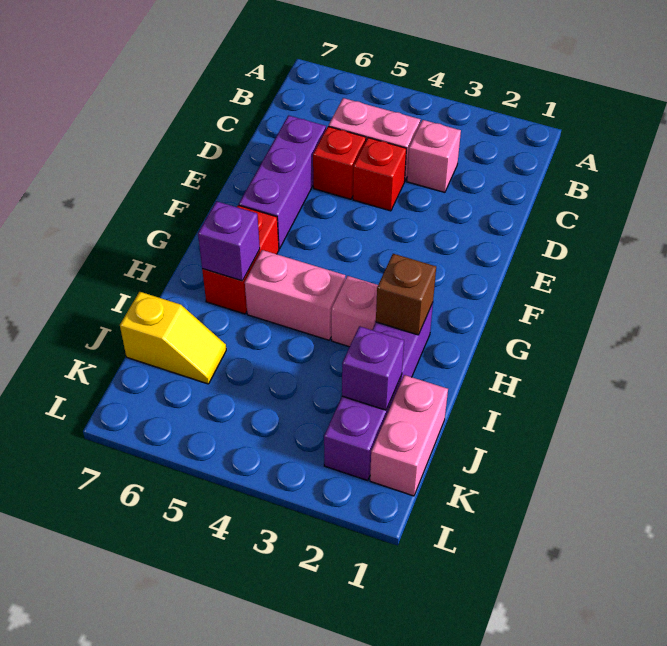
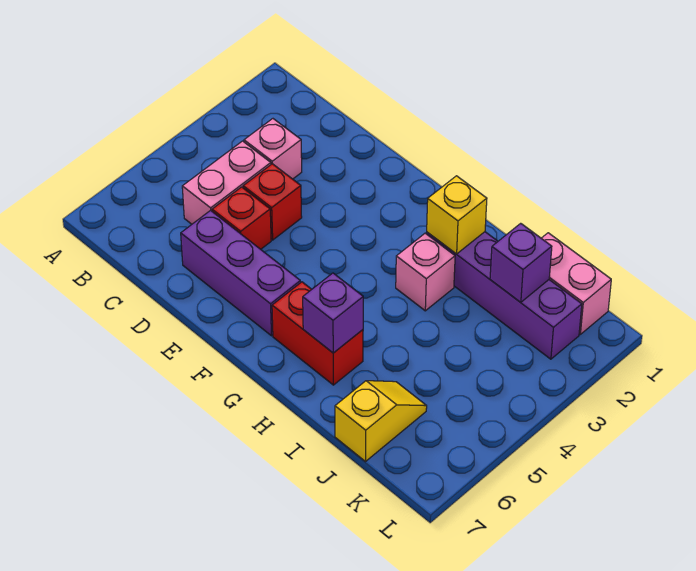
brown brick H2 level 2 -> yellow brick H2 level 2
pink brick H4:H5 level 1 -> none

